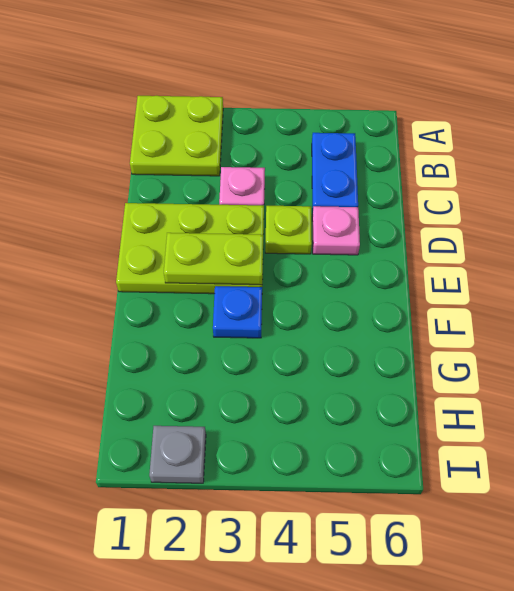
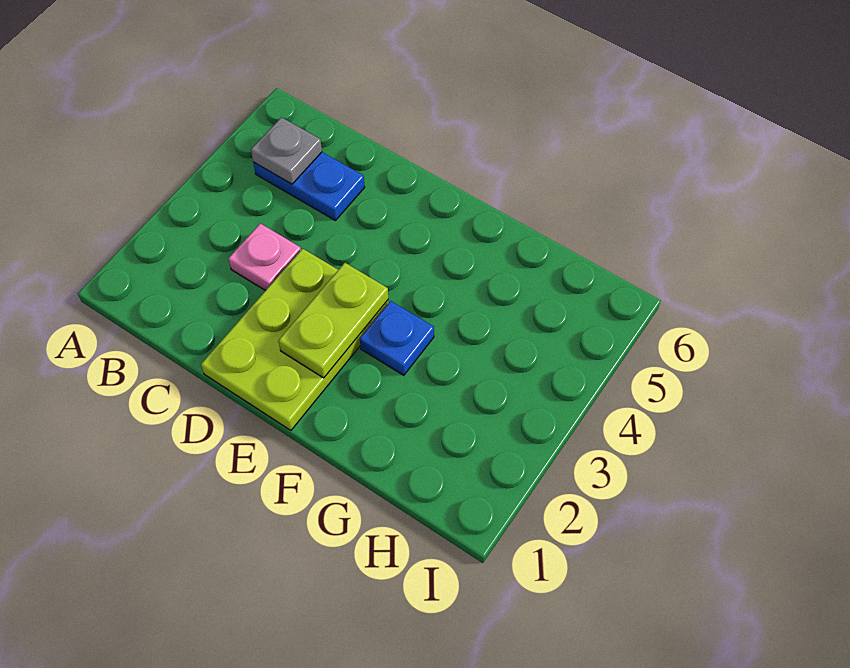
lime plate A1:B2 level 1 -> none
lime plate D4 level 1 -> none
pink plate D5 level 1 -> none
grey plate I2 level 1 -> grey plate B5 level 2

